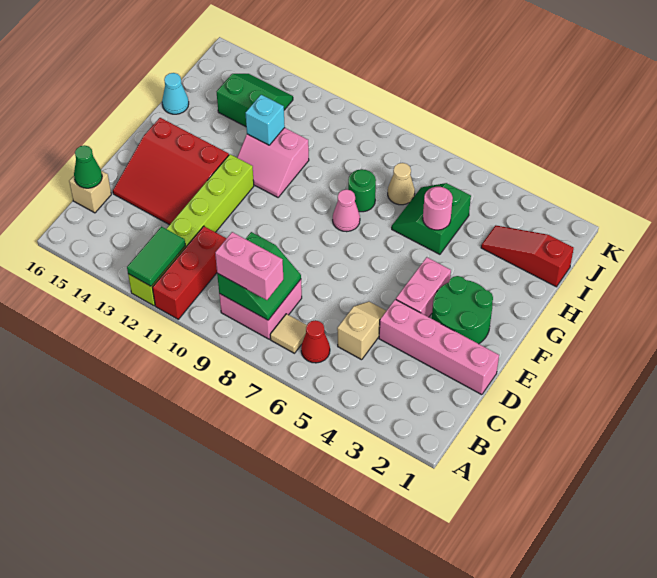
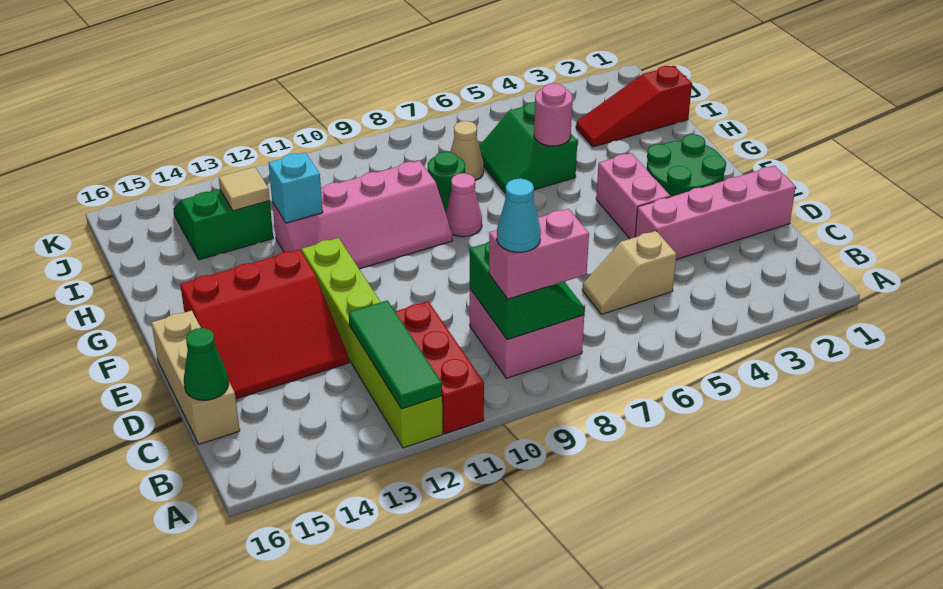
green tile A12:B12 level 2 -> green tile A12:C12 level 2
red cone B6 level 1 -> none
tan tile B7 level 1 -> tan tile I13 level 2
tan slope C5:D5 level 1 top C -> tan slope C5:C6 level 1 top 5
tan brick C16 level 1 -> tan brick C16:E16 level 1
pink slope G11:H12 level 1 top H -> pink slope G9:H12 level 1 top H
cyan cone H16 level 1 -> cyan cone B9 level 4

